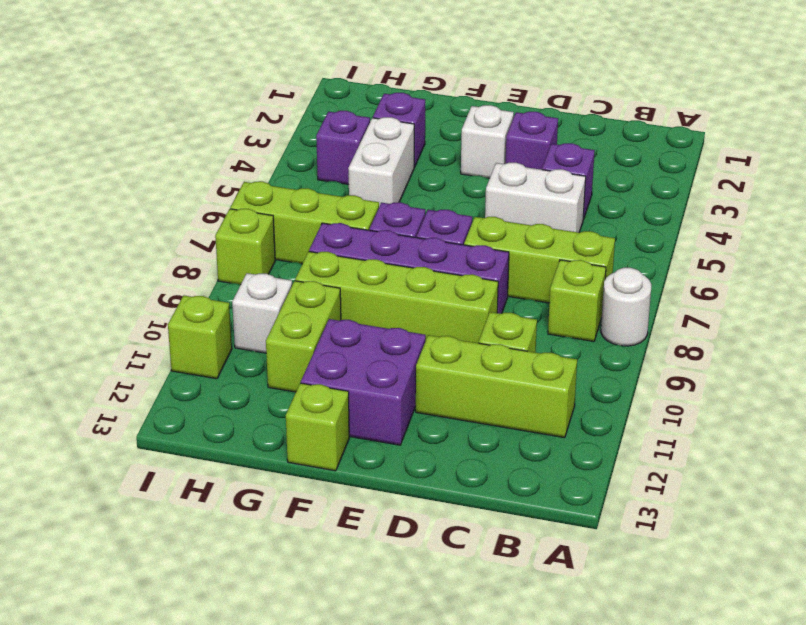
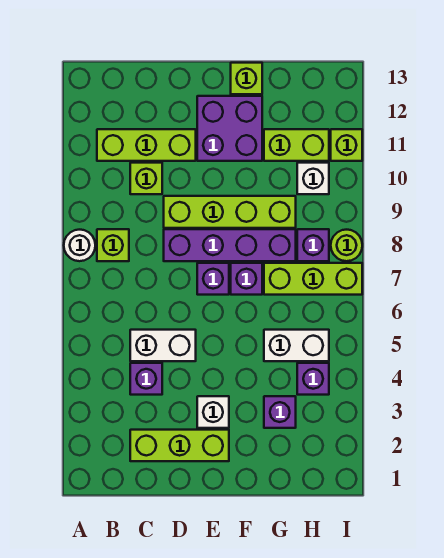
lime brick B7:D7 level 1 -> lime brick C2:E2 level 1
purple brick D3 level 1 -> purple brick H8 level 1
white brick G4:G5 level 1 -> white brick G5:H5 level 1
lime brick G10:G11 level 1 -> lime brick G11:H11 level 1
lime brick I8 level 1 -> lime round brick I8 level 1

